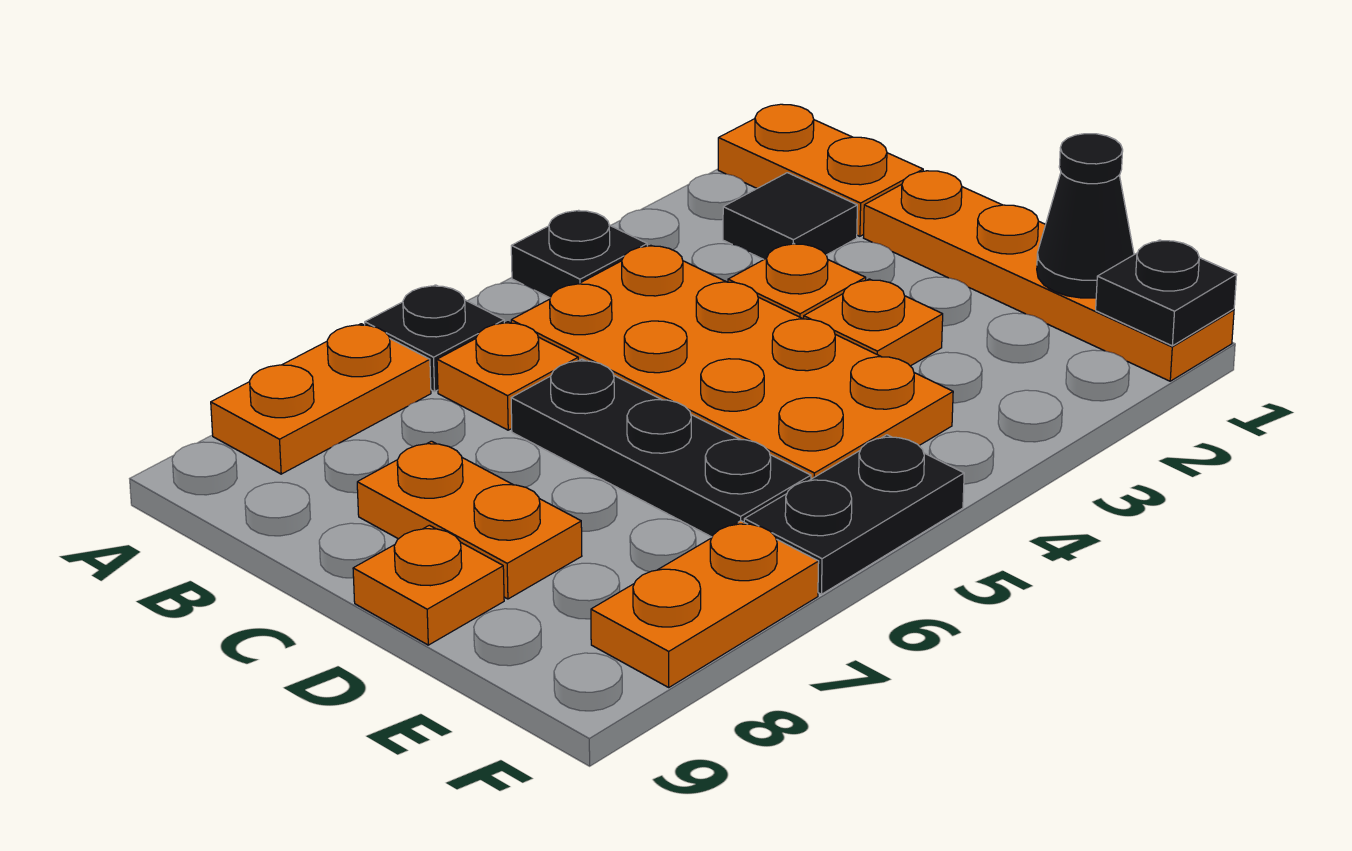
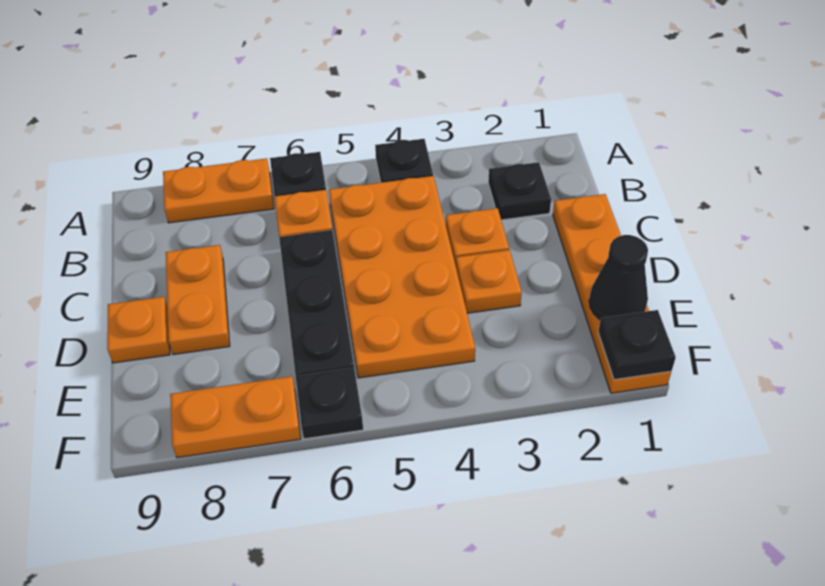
orange plate A1:B1 level 1 -> none
black tile B2 level 1 -> black plate B2 level 1
black plate F5:F6 level 1 -> black plate F6 level 1

